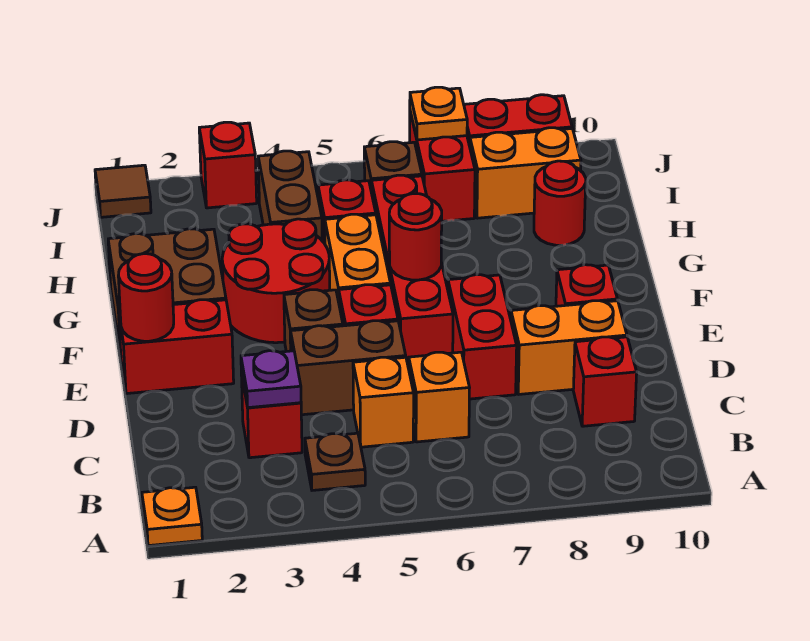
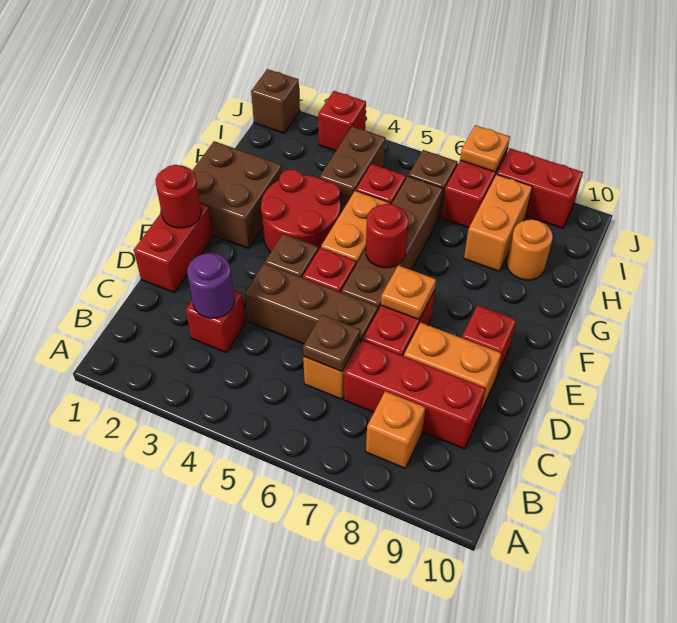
orange plate A1 level 1 -> orange plate E7 level 2
brown plate B4 level 1 -> brown plate C6 level 2
purple plate C3 level 2 -> purple round brick C3 level 2
orange brick C5 level 1 -> orange brick B8 level 1
red brick C9 level 1 -> red brick C7:C9 level 1
brown brick D4:D5 level 1 -> brown brick D4:D6 level 1
red brick E1:E2 level 1 -> red brick D1:E1 level 1
red brick E6:H6 level 1 -> brown brick E6:H6 level 1
red round brick H9 level 1 -> orange round brick H9 level 1
orange brick I8:I9 level 1 -> orange brick H8:I8 level 1
brown tile J1 level 1 -> brown brick J1 level 1

